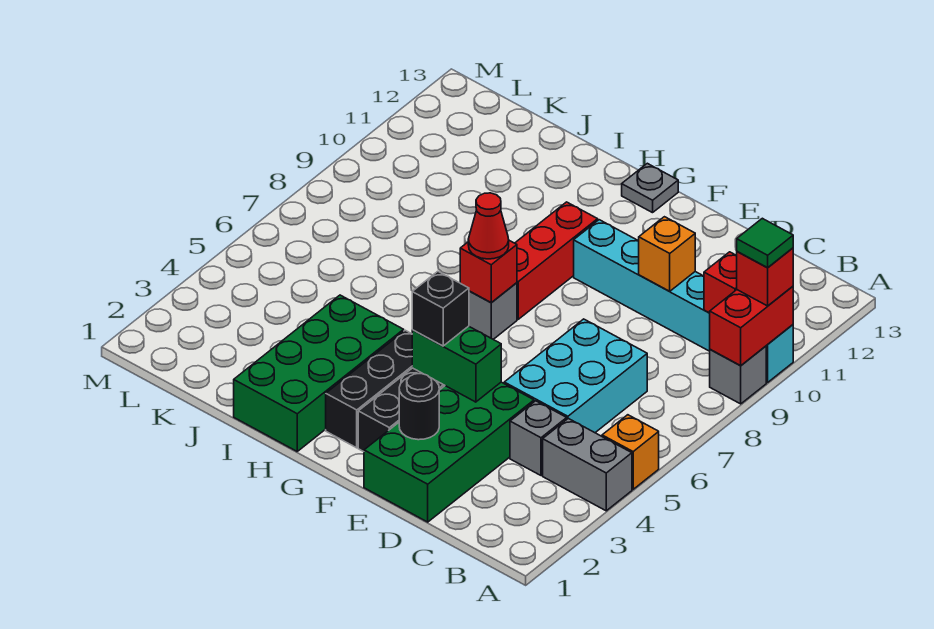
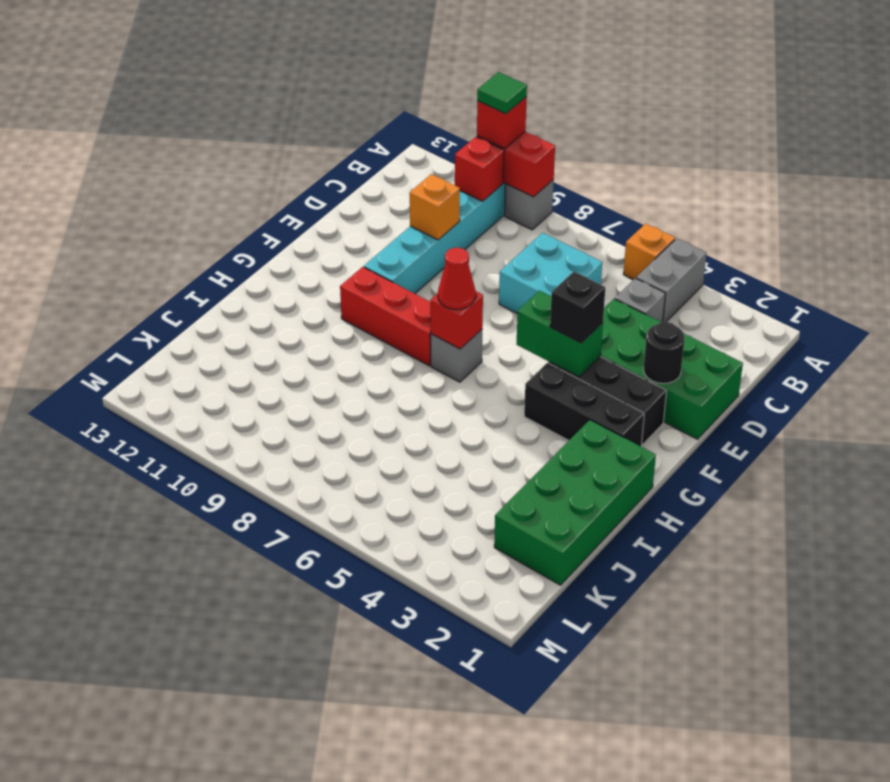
cyan brick C5:D7 level 1 -> cyan brick C6:D7 level 1
green brick E4:F4 level 2 -> green brick F4:F5 level 2
grey plate G13 level 1 -> none
green brick H1:I4 level 1 -> green brick H1:K2 level 1

